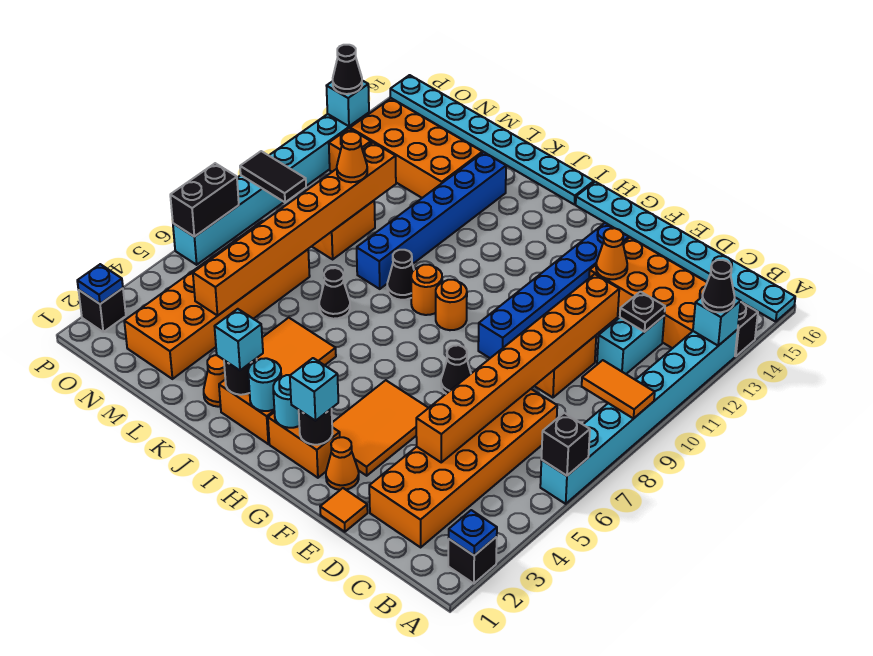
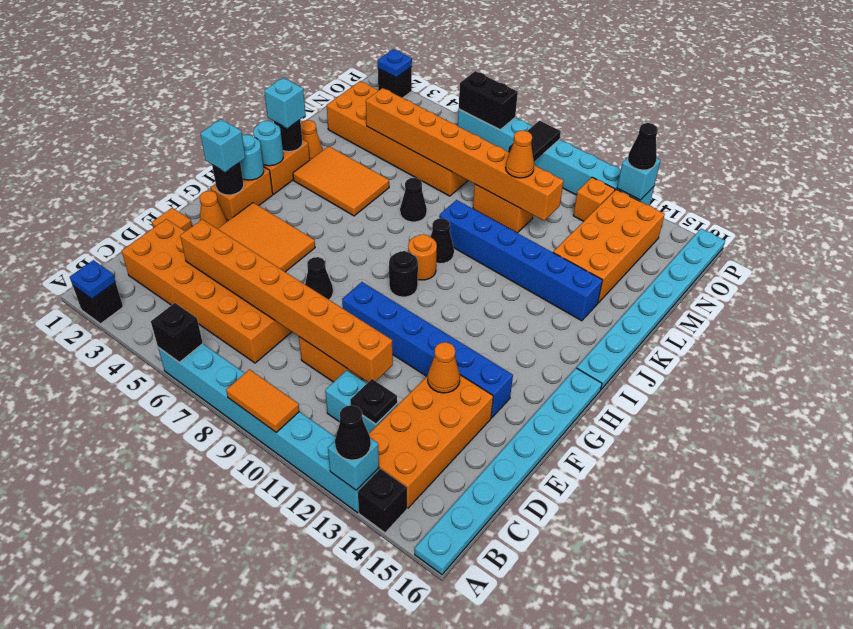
orange tile A9:B9 level 2 -> orange tile A9:A10 level 2
orange round brick H9 level 1 -> black round brick H9 level 1

